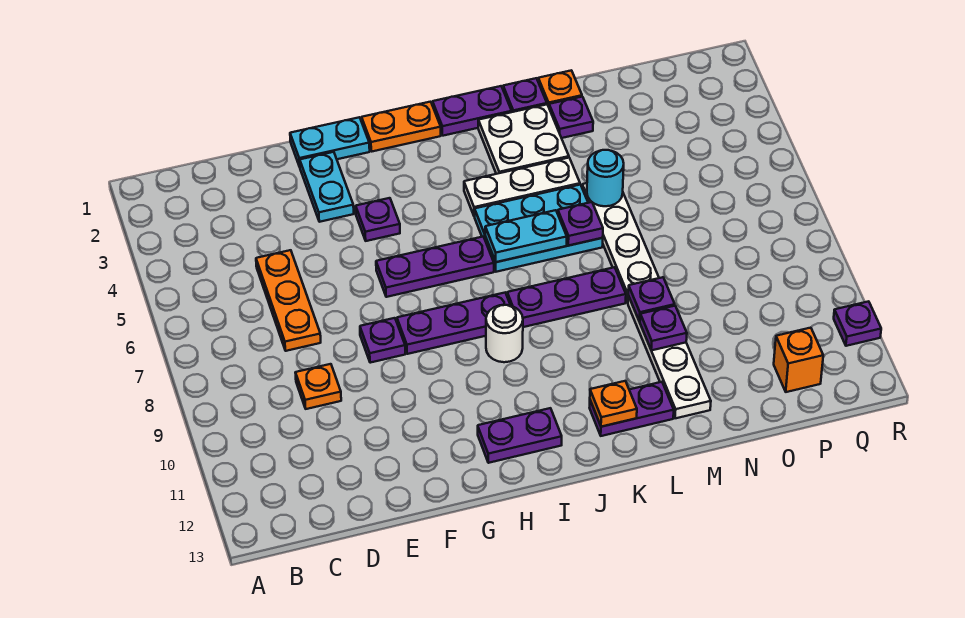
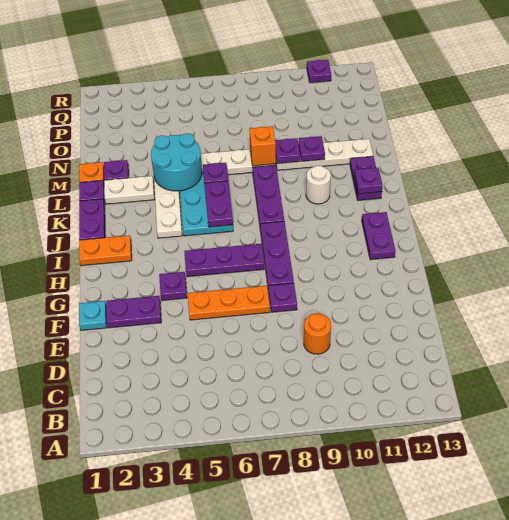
orange plate D5:D7 level 1 -> orange plate F5:F7 level 1
orange plate D9 level 1 -> orange round brick D9 level 1
cyan plate F1:G1 level 1 -> cyan plate F1 level 1
cyan plate F2:F3 level 1 -> purple plate F2:F3 level 1
purple plate G6:I6 level 1 -> purple plate H5:H7 level 1
orange plate H1:I1 level 1 -> orange plate I1:I2 level 1
white round brick I9 level 1 -> white round brick K10 level 1
cyan plate J6:K6 level 2 -> purple plate J6:K6 level 2
white plate K2:L3 level 1 -> white plate L2:L3 level 1
orange plate K12 level 2 -> purple plate K12 level 2
cyan round brick M5 level 2 -> cyan round brick L4:M5 level 2
orange brick P12 level 1 -> orange brick M8 level 2

